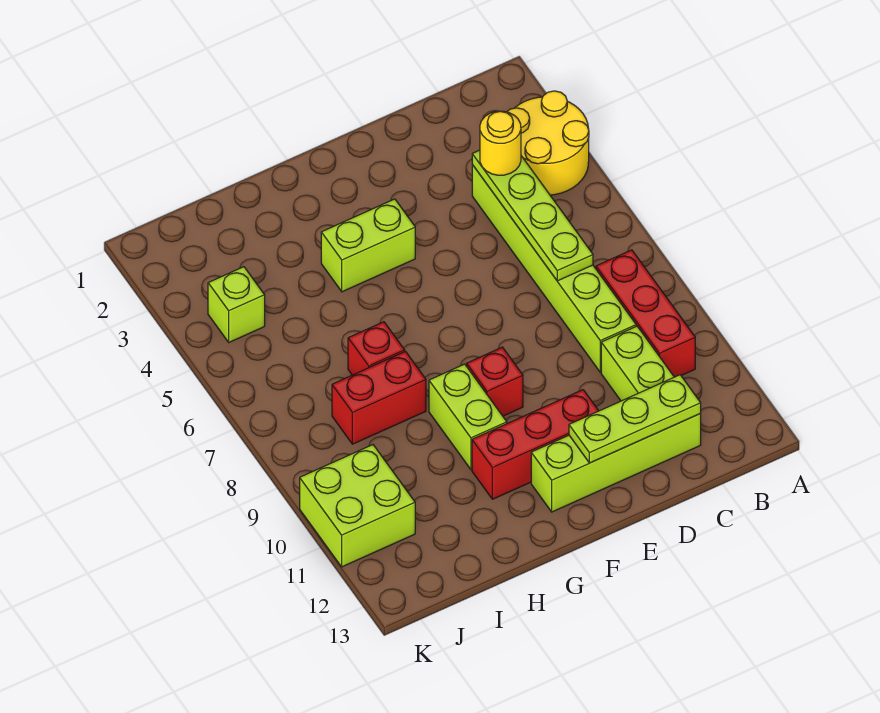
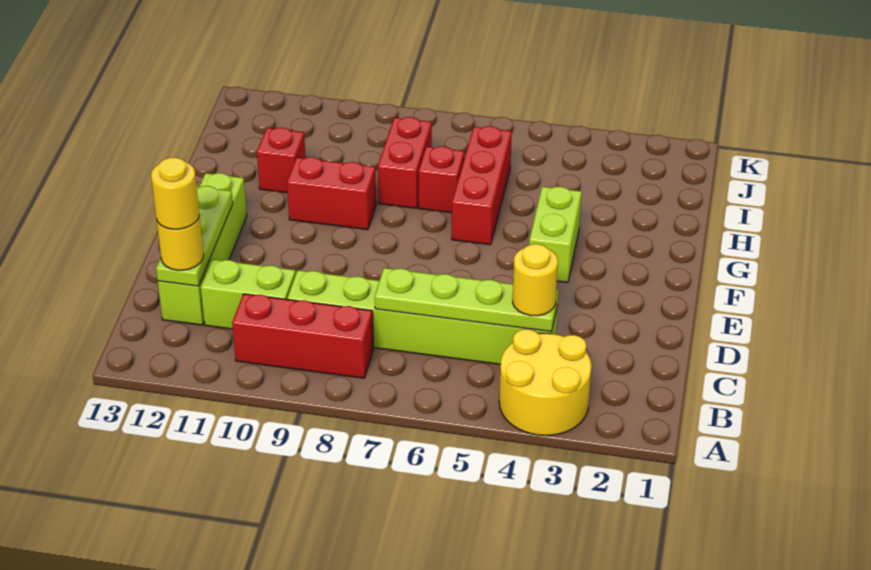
none -> yellow round brick C12 level 3
none -> yellow round brick C12 level 4
red brick E11:G11 level 1 -> red brick G6:I6 level 1
red brick F9 level 1 -> red brick H11 level 1
lime brick G9:G10 level 1 -> red brick G9:G10 level 1
lime brick J4 level 1 -> none
lime brick J10:K11 level 1 -> none

